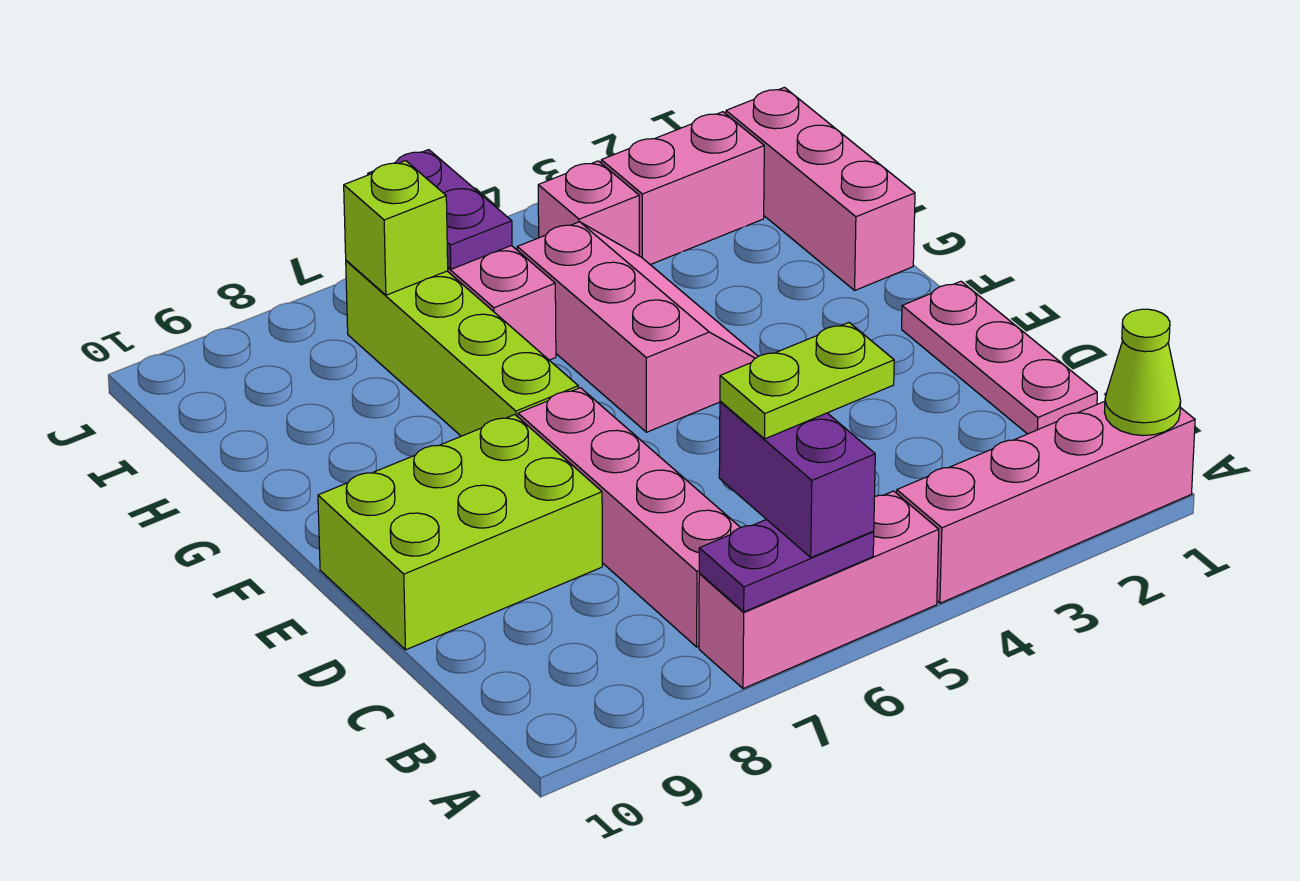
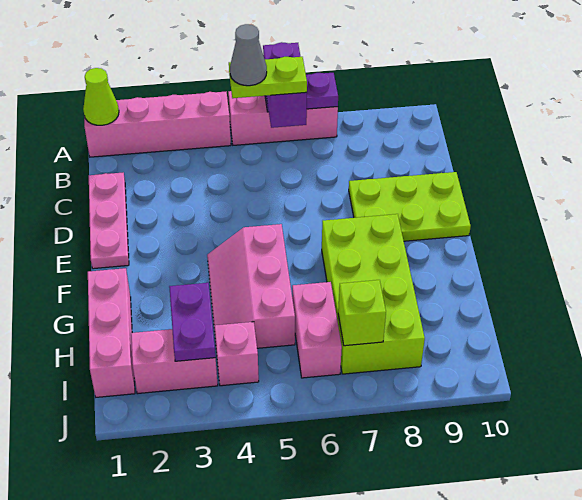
none -> grey cone B5 level 5
pink brick B7:E7 level 1 -> none
lime brick D8:E10 level 1 -> lime plate D8:E10 level 1
lime brick F7:I7 level 1 -> lime brick F7:I8 level 1
purple plate I6:J6 level 2 -> purple plate H3:I3 level 2

